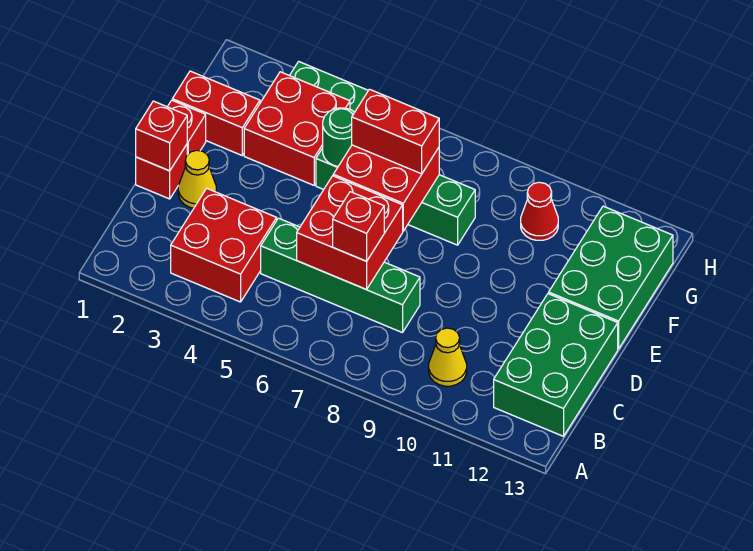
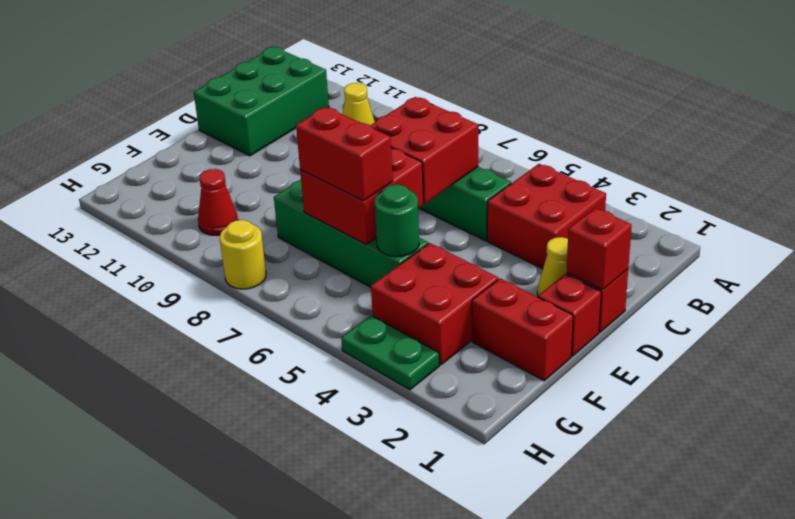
red brick C7 level 3 -> none
green brick E12:G13 level 1 -> none
none -> yellow round brick H8 level 1

